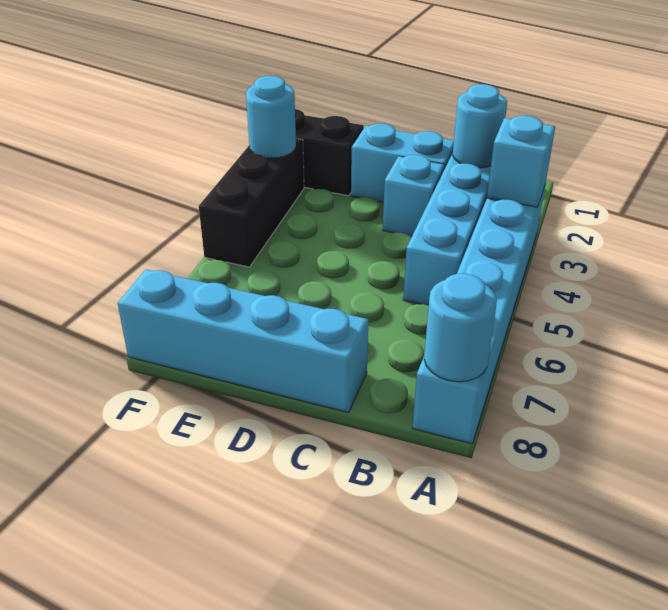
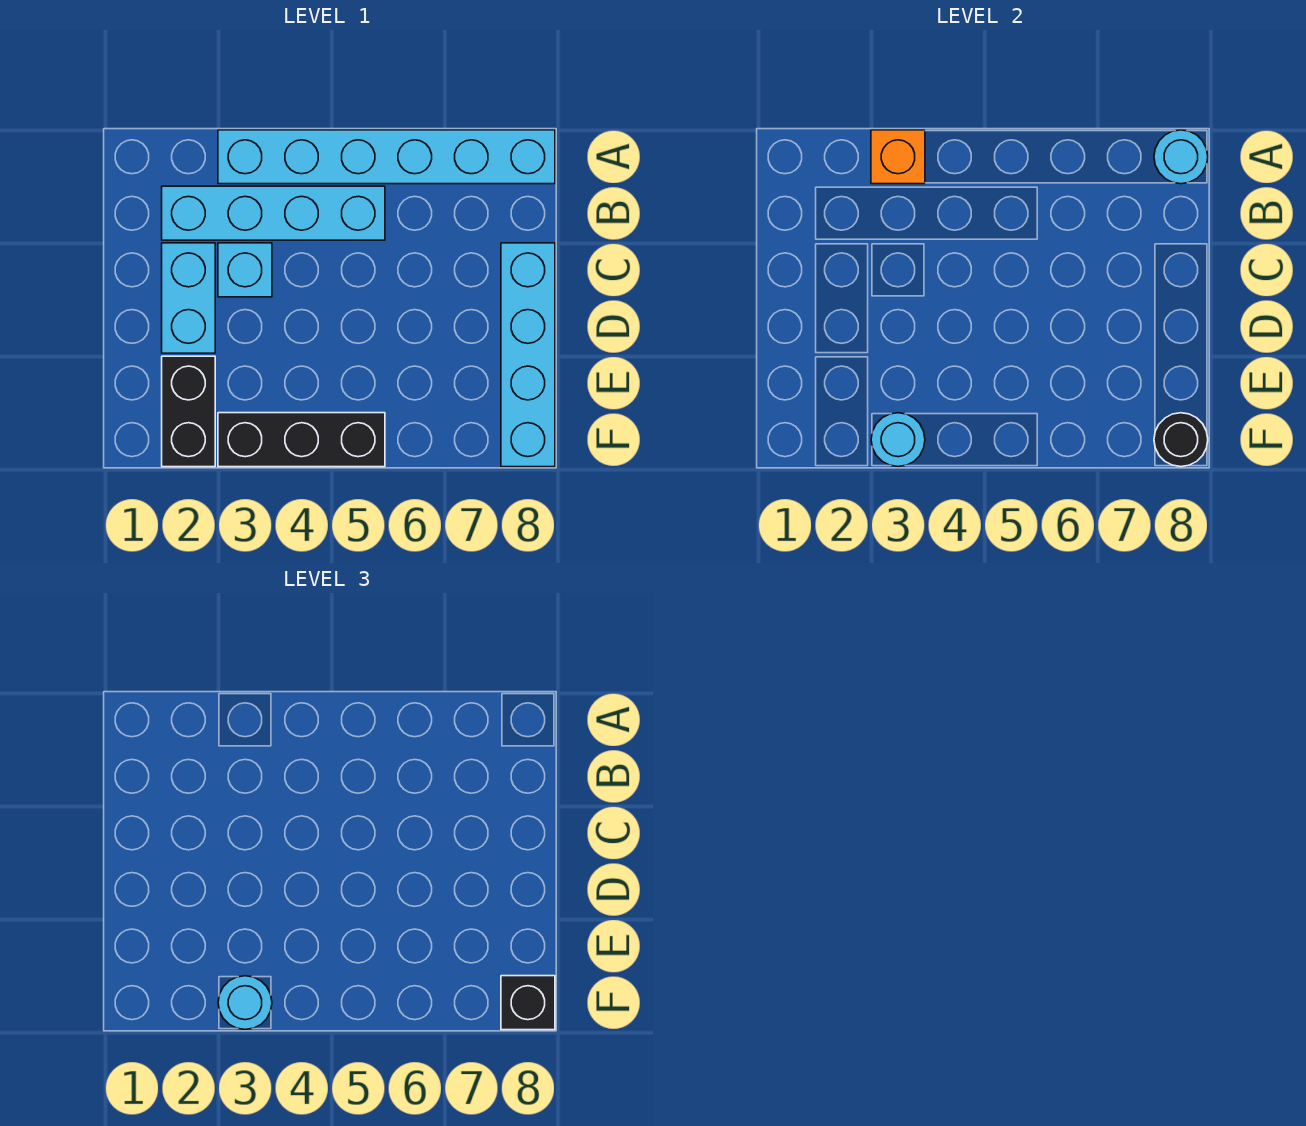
cyan brick A3 level 2 -> orange brick A3 level 2
cyan round brick B2 level 2 -> cyan round brick F3 level 3
none -> black round brick F8 level 2
none -> black brick F8 level 3

